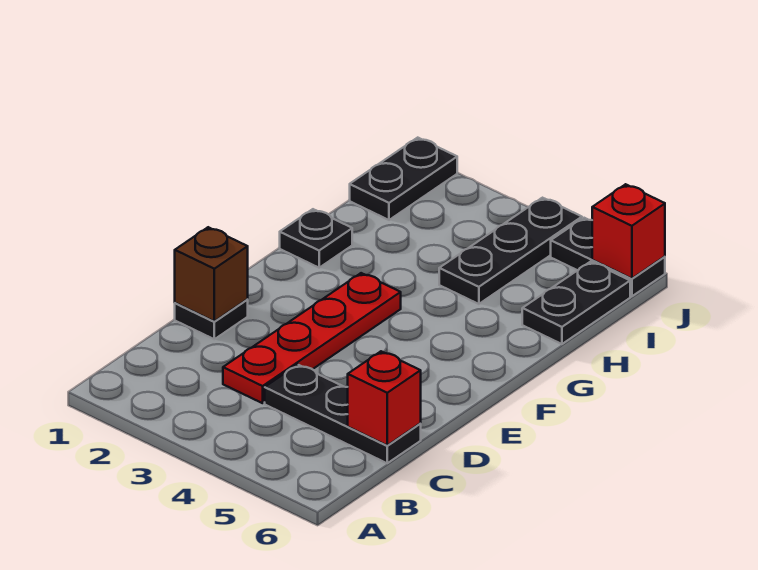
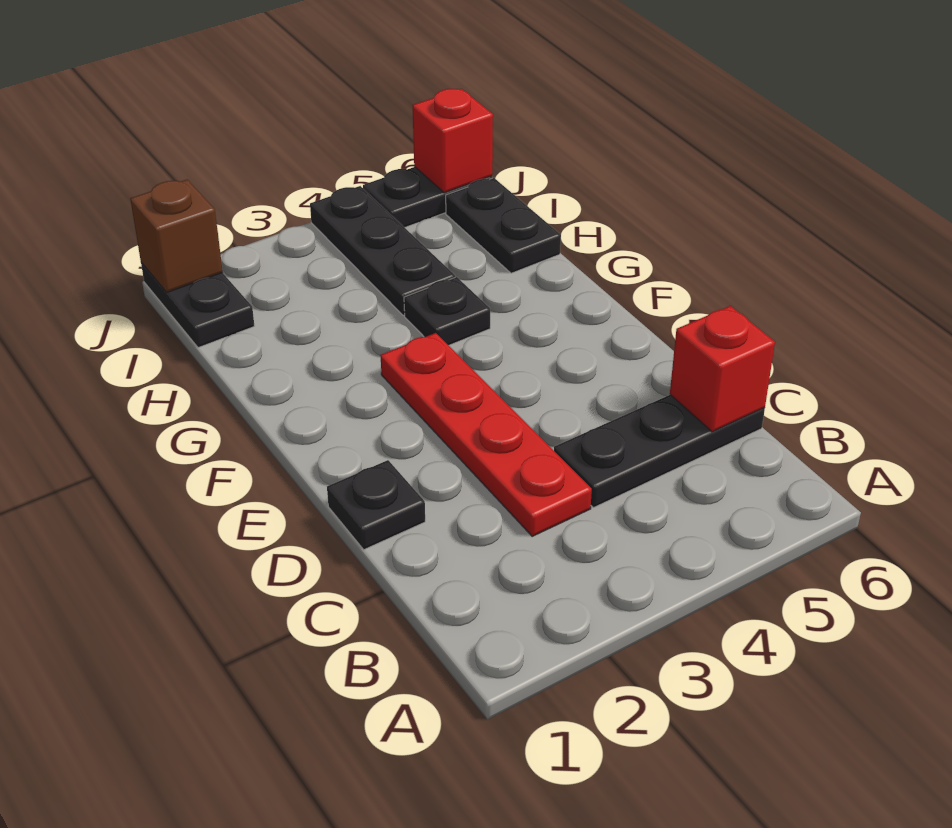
brown brick D1 level 2 -> brown brick J1 level 2
black plate G1 level 1 -> black plate G4 level 1

